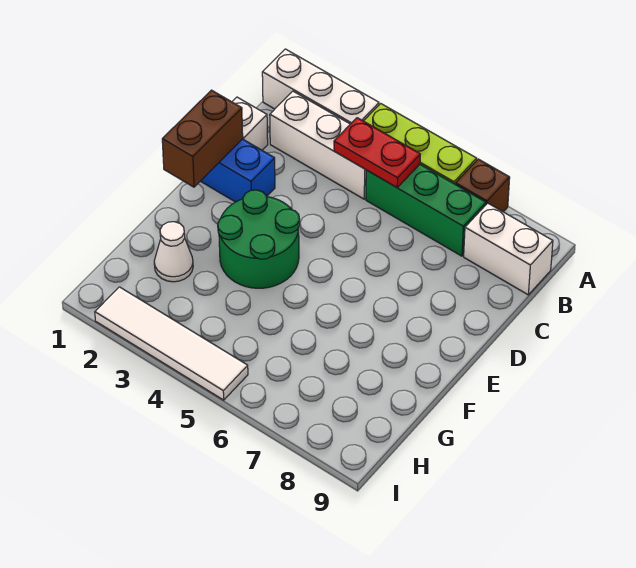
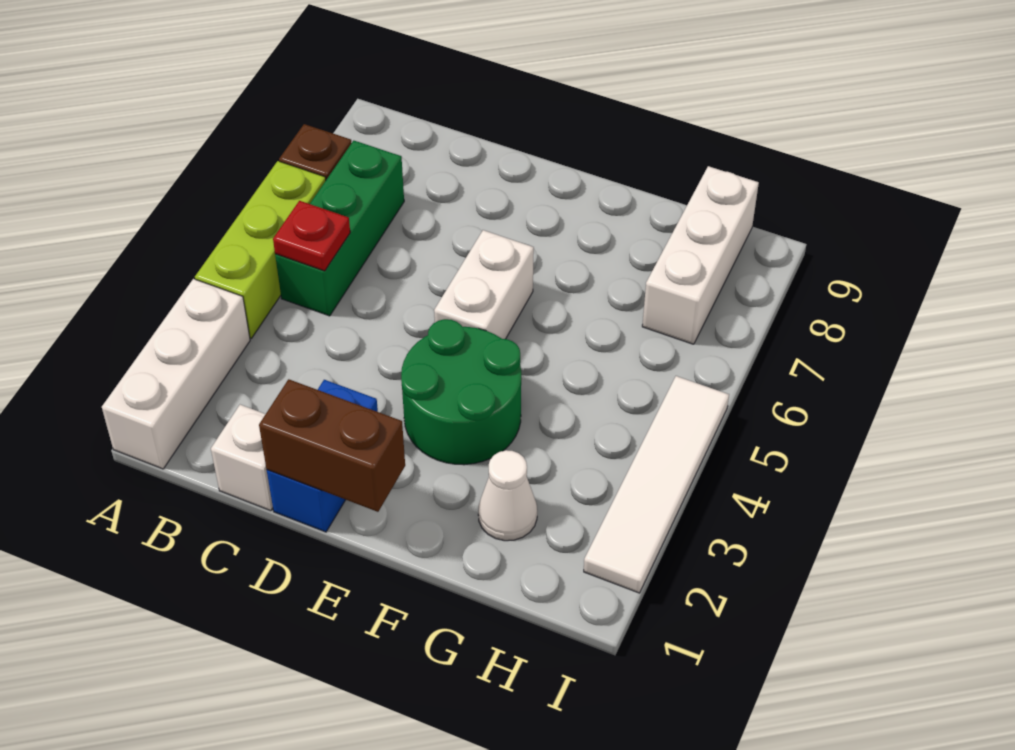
white brick B2:B4 level 1 -> white brick H7:H9 level 1
red plate B4:B5 level 2 -> red plate B5 level 2
white brick B8:B9 level 1 -> white brick E5:E6 level 1

